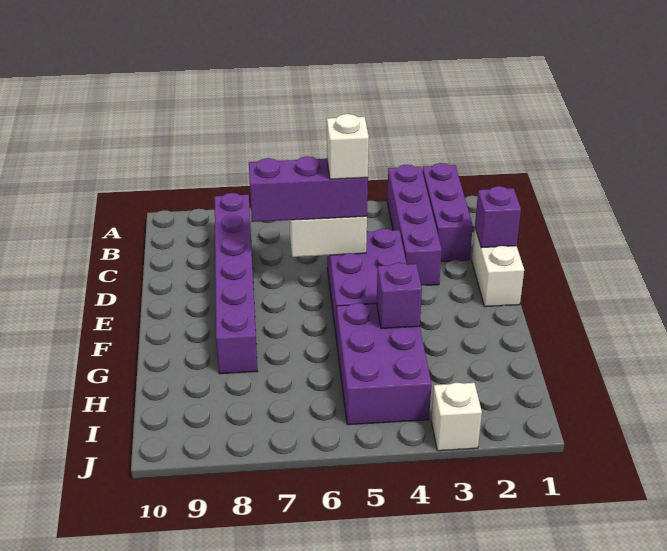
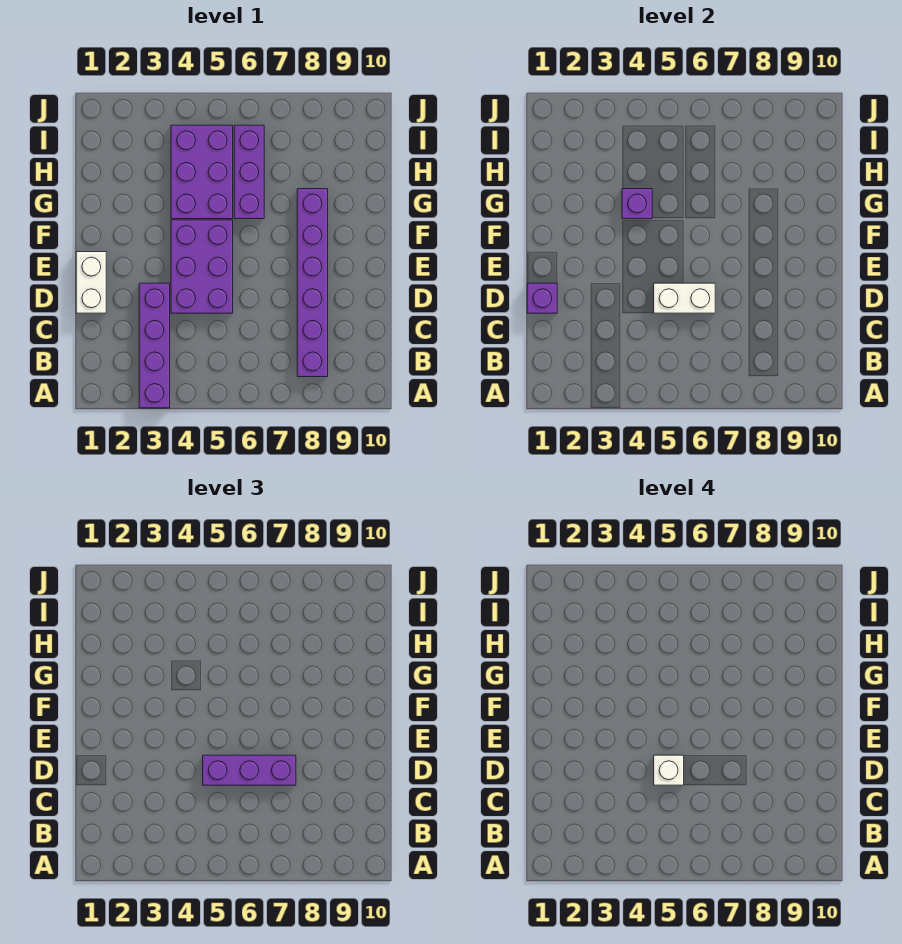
purple brick A2:C2 level 1 -> purple brick G6:I6 level 1
white brick J3 level 1 -> none

